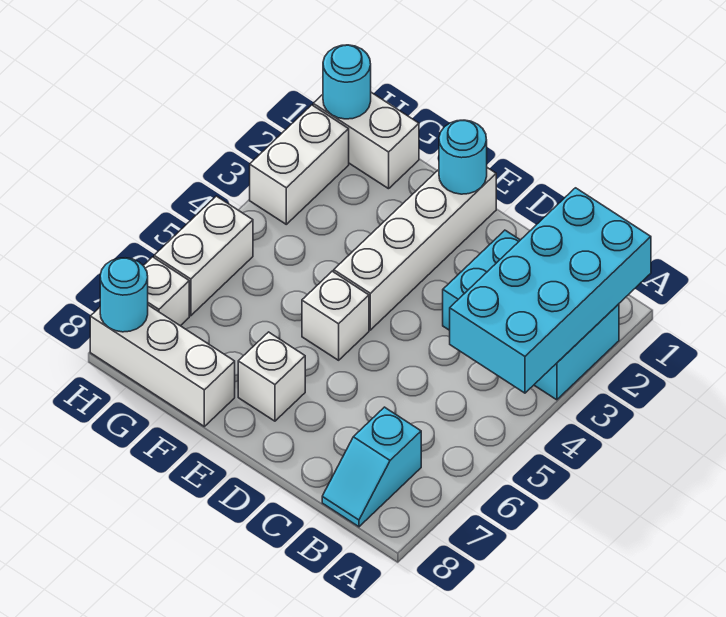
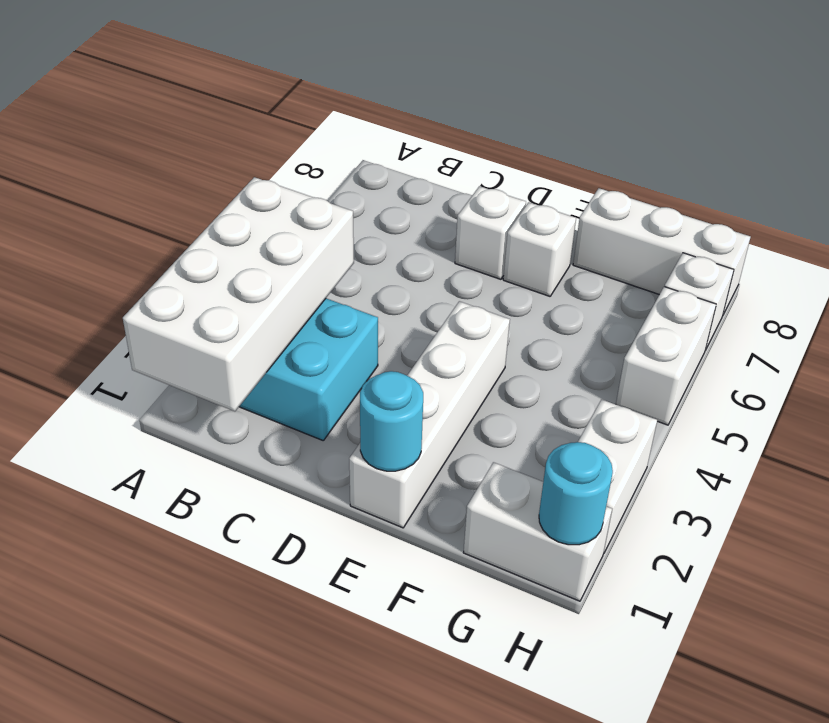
cyan brick A1:B4 level 2 -> white brick A1:B4 level 2
cyan slope B7:B8 level 1 top 7 -> none
white brick E5 level 1 -> white brick D7 level 1
cyan round brick H8 level 2 -> none

